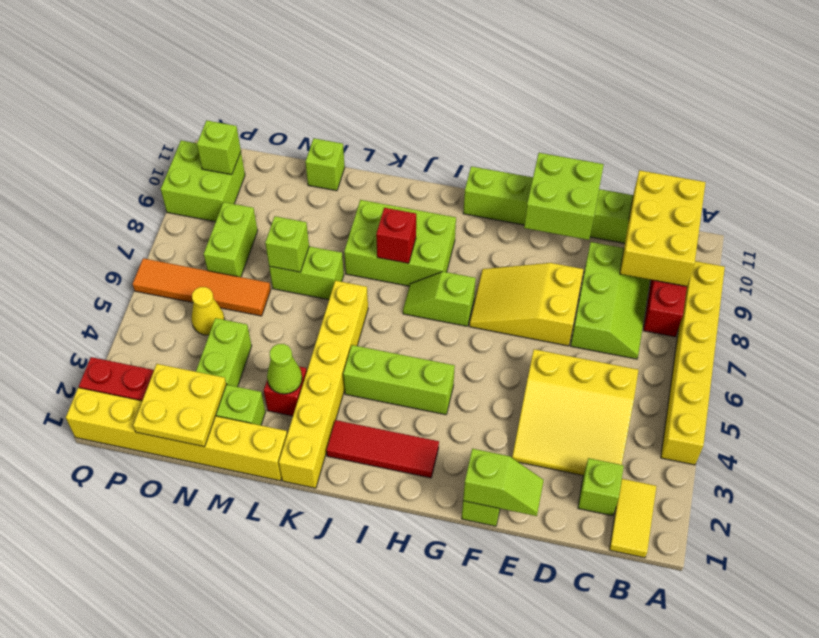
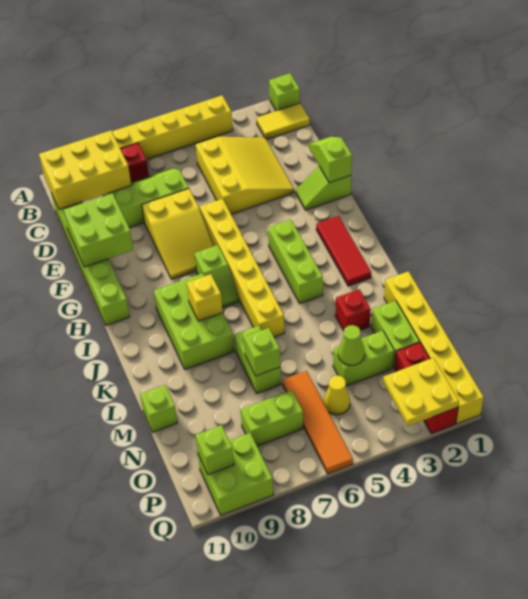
lime brick C2 level 1 -> lime brick A1 level 1
red brick J8 level 2 -> yellow brick J8 level 2
yellow brick K1:K6 level 1 -> yellow brick F6:K6 level 1
lime cone L3 level 2 -> lime cone N4 level 2
yellow plate N1:O2 level 2 -> yellow plate P2:Q3 level 2

